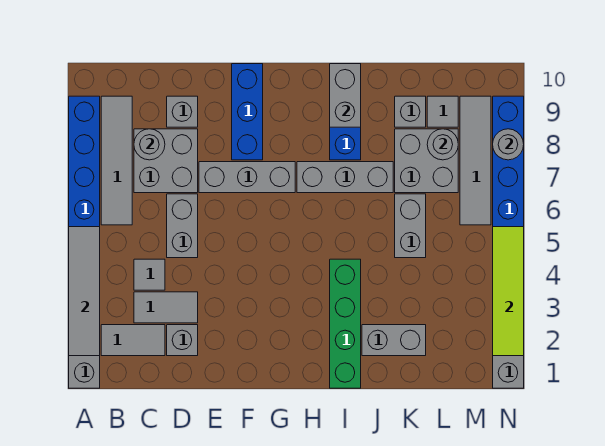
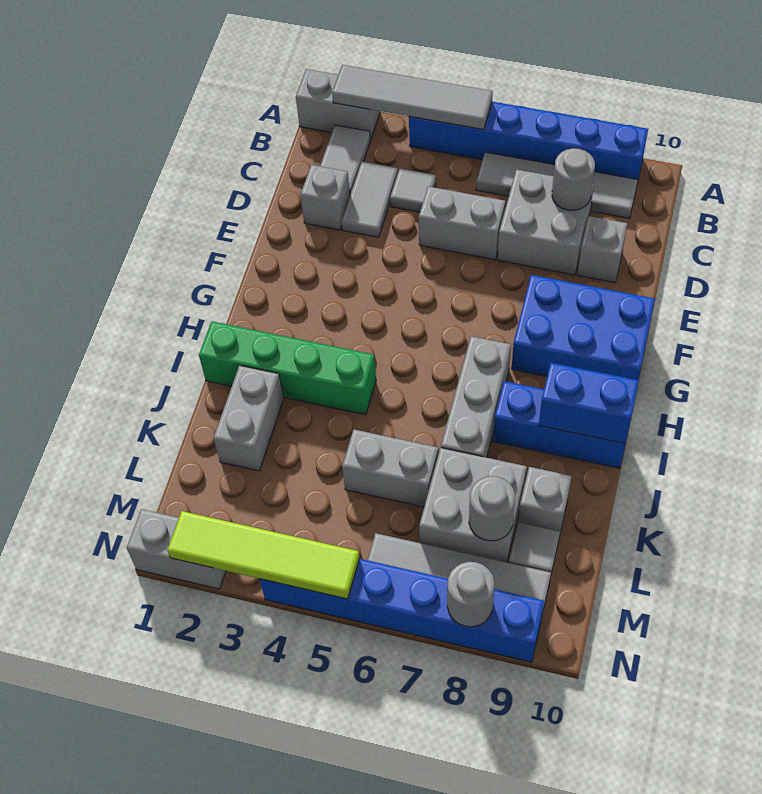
grey brick E7:G7 level 1 -> none
blue brick F8:F10 level 1 -> blue brick F8:G10 level 1
grey brick I9:I10 level 2 -> blue brick I9:I10 level 2

